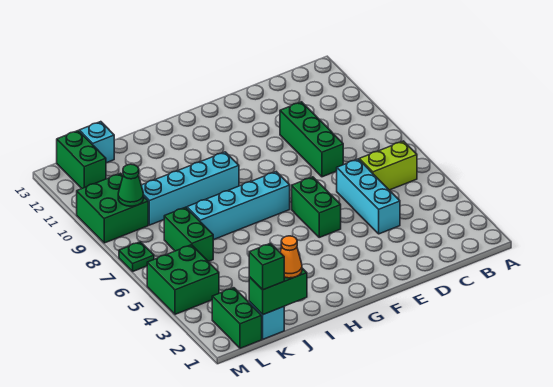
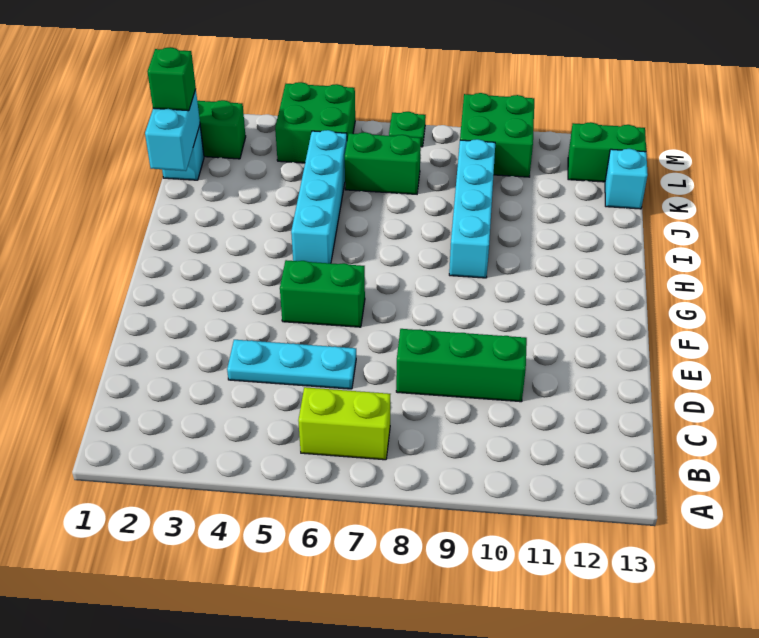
lime brick B6:C6 level 1 -> lime brick B6:B7 level 1
cyan brick D4:D6 level 1 -> cyan plate D4:D6 level 1
cyan brick G7:J7 level 1 -> cyan brick H5:K5 level 1
green brick J1:K1 level 2 -> cyan brick J1:K1 level 2
orange cone J1 level 3 -> none
green cone L9 level 2 -> none

